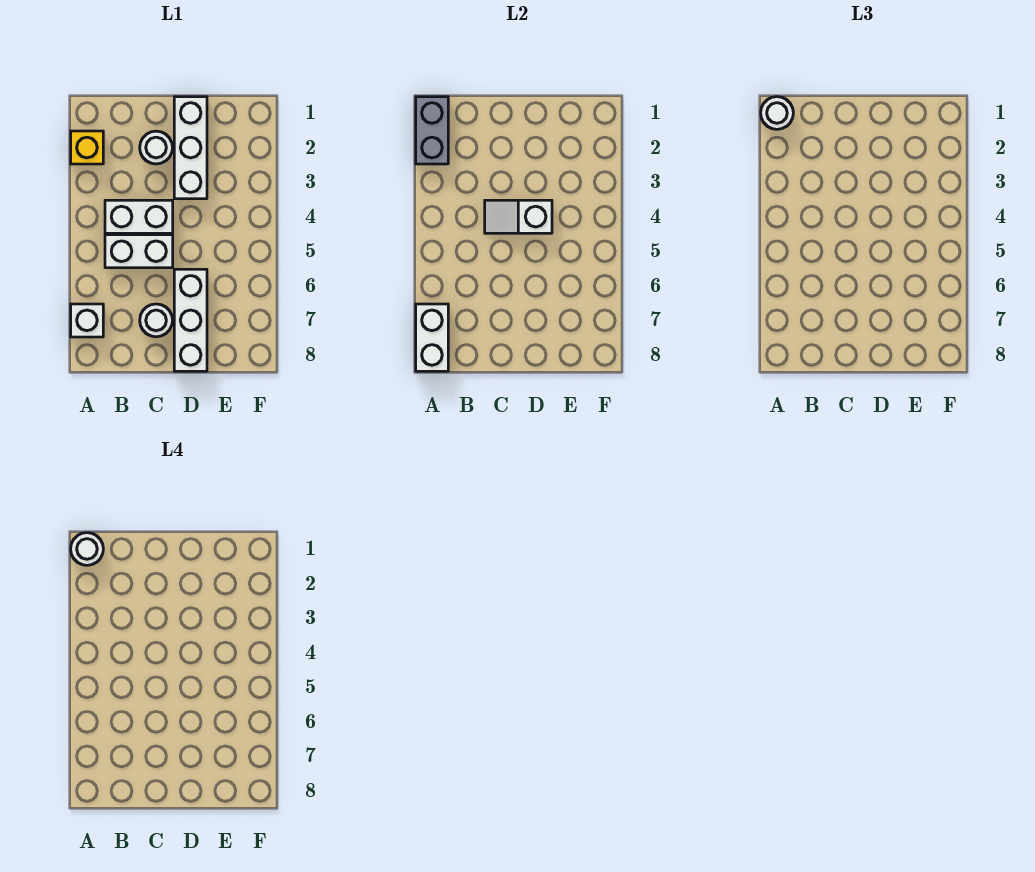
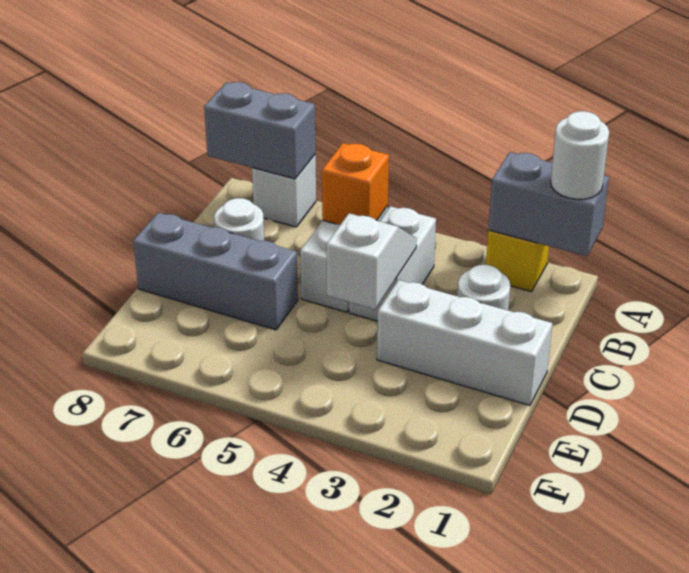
white round brick A1 level 4 -> none
white brick A7:A8 level 2 -> grey brick A7:A8 level 2
none -> orange brick B5 level 2
white brick D6:D8 level 1 -> grey brick D6:D8 level 1

